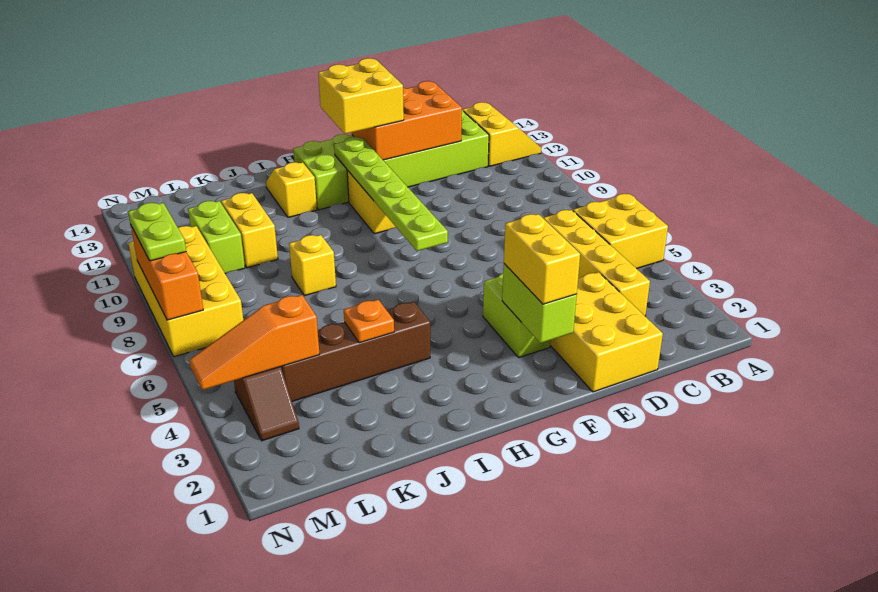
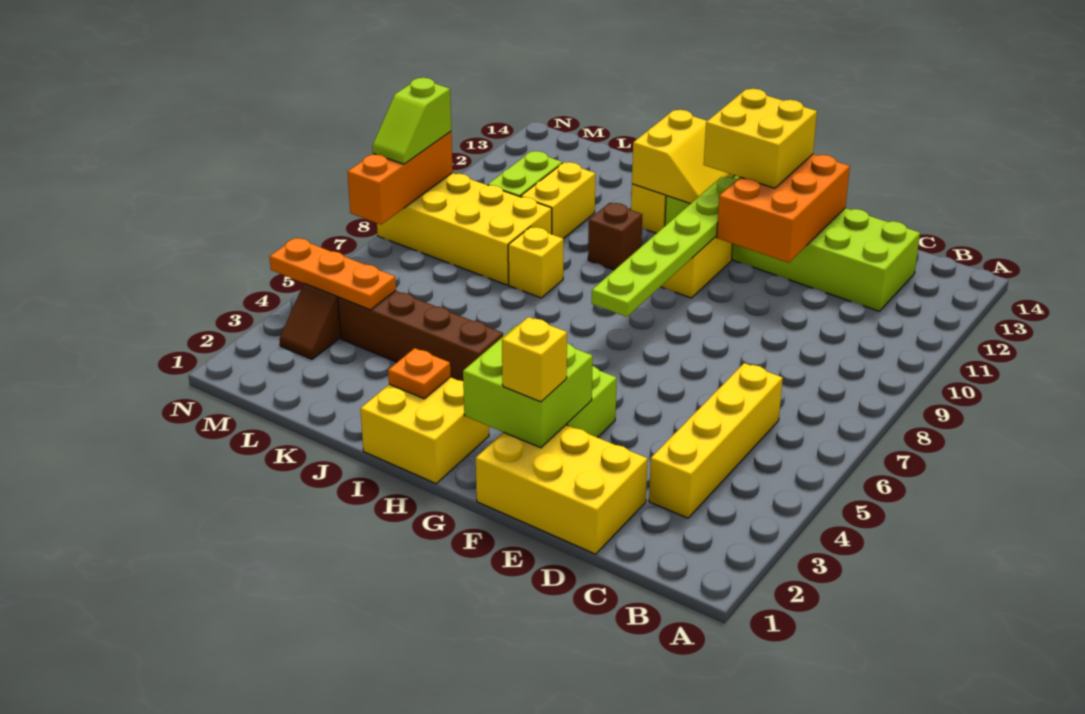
yellow brick A5:B6 level 1 -> yellow brick H1:I2 level 1
yellow slope A12:B13 level 1 top B -> yellow slope H12:I13 level 2 top I
yellow brick D1:E3 level 1 -> yellow brick D1:F2 level 1
orange brick D12:F13 level 2 -> orange brick E11:F13 level 2
lime brick F2:F3 level 2 -> lime brick F2:G3 level 2
yellow brick F2:F3 level 3 -> yellow brick F2 level 3
none -> brown brick I10 level 1
orange plate J4 level 2 -> orange plate I2 level 2
orange slope L4:N4 level 2 top L -> orange plate L4:N4 level 2
yellow brick M7:N10 level 1 -> yellow brick K8:N9 level 1
lime plate N8:N9 level 3 -> lime slope N8:N9 level 3 top 9

